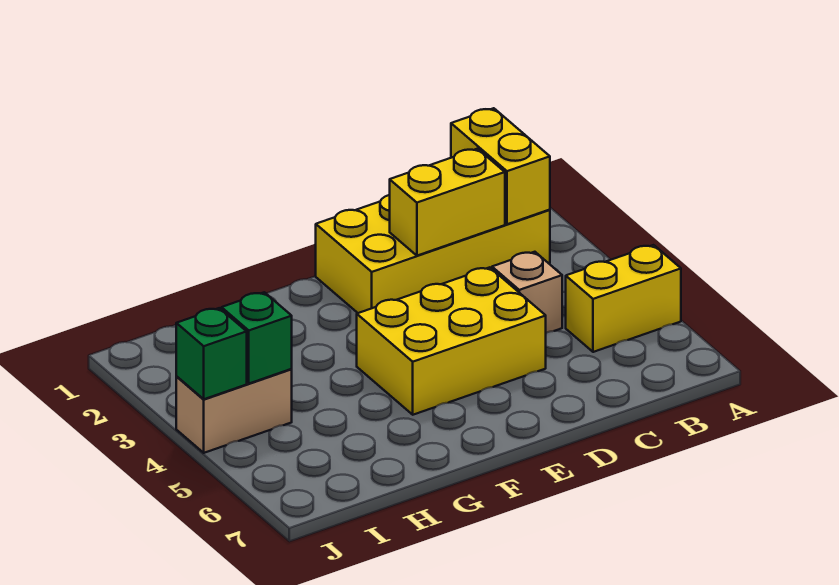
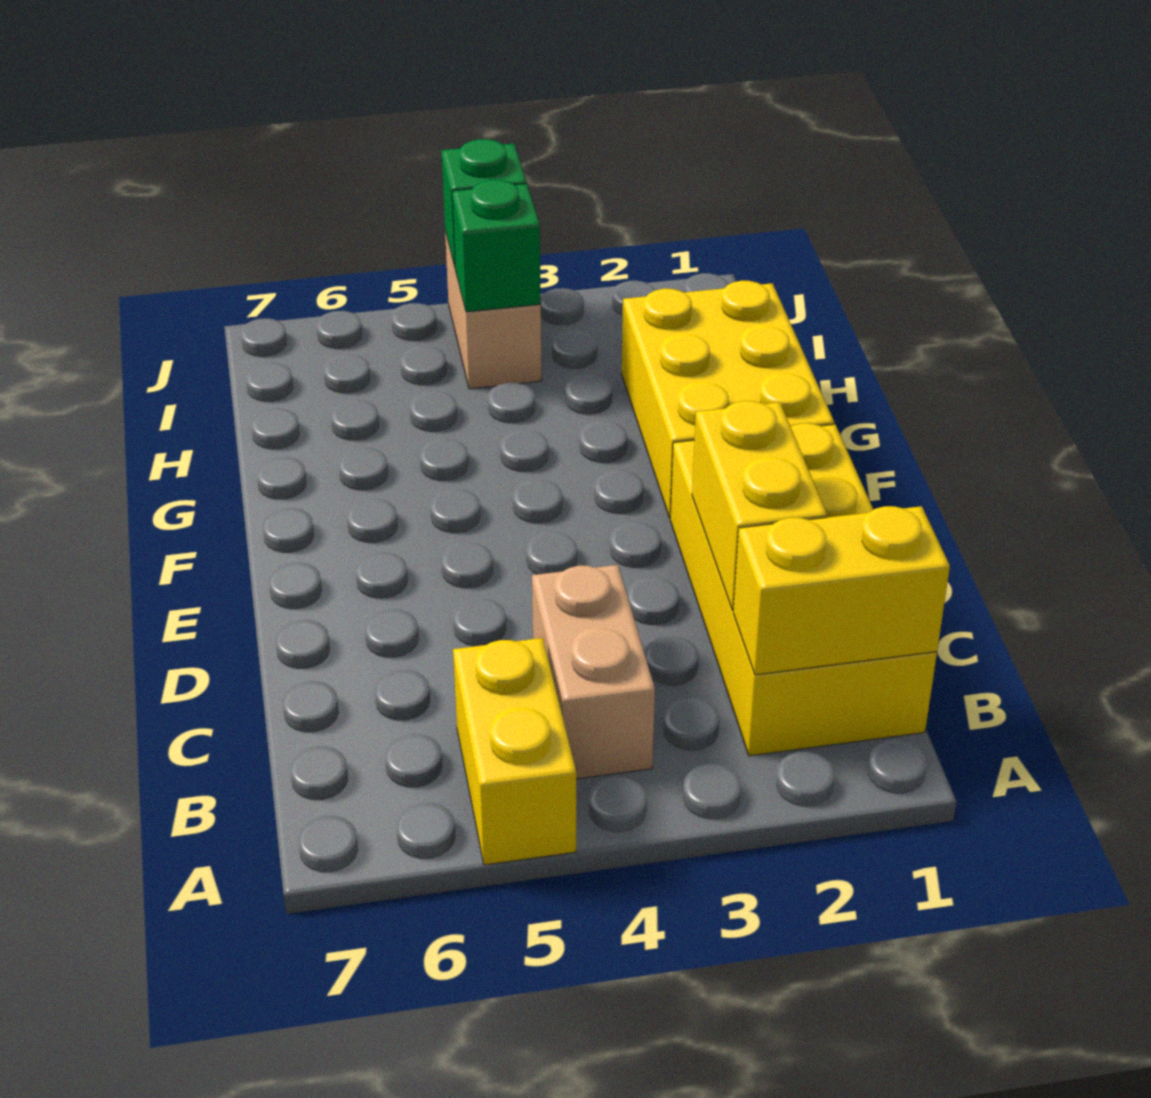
tan brick C4 level 1 -> tan brick B4:C4 level 1
yellow brick D4:F5 level 1 -> yellow brick F1:H2 level 1

